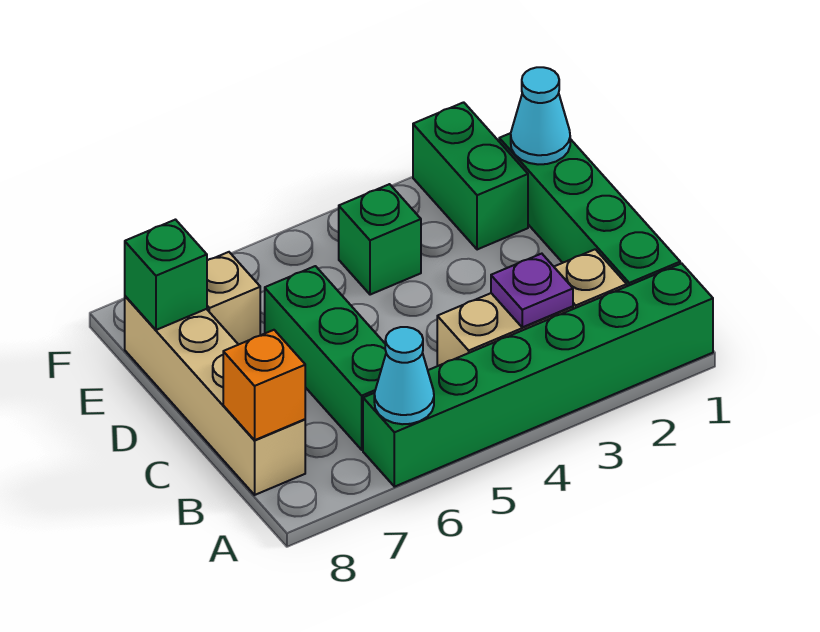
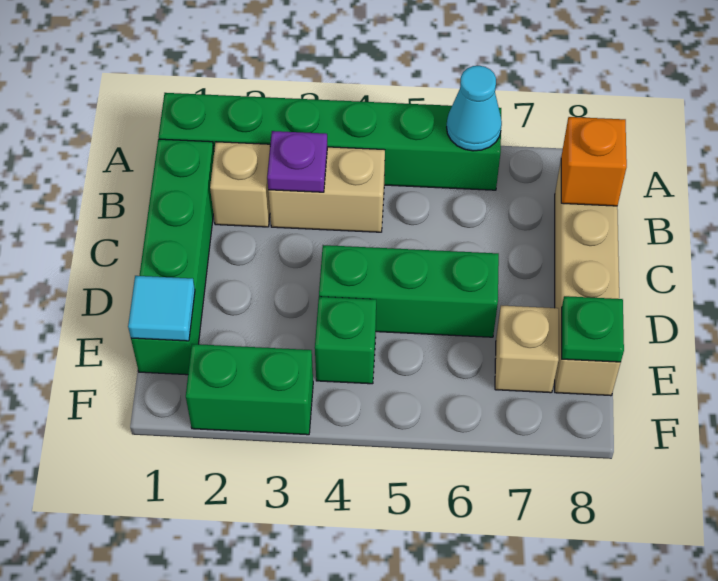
green brick B6:D6 level 1 -> green brick D4:D6 level 1
cyan cone E1 level 2 -> cyan tile E1 level 2
green brick E2:F2 level 1 -> green brick F2:F3 level 1
green brick E8 level 2 -> green plate E8 level 2

